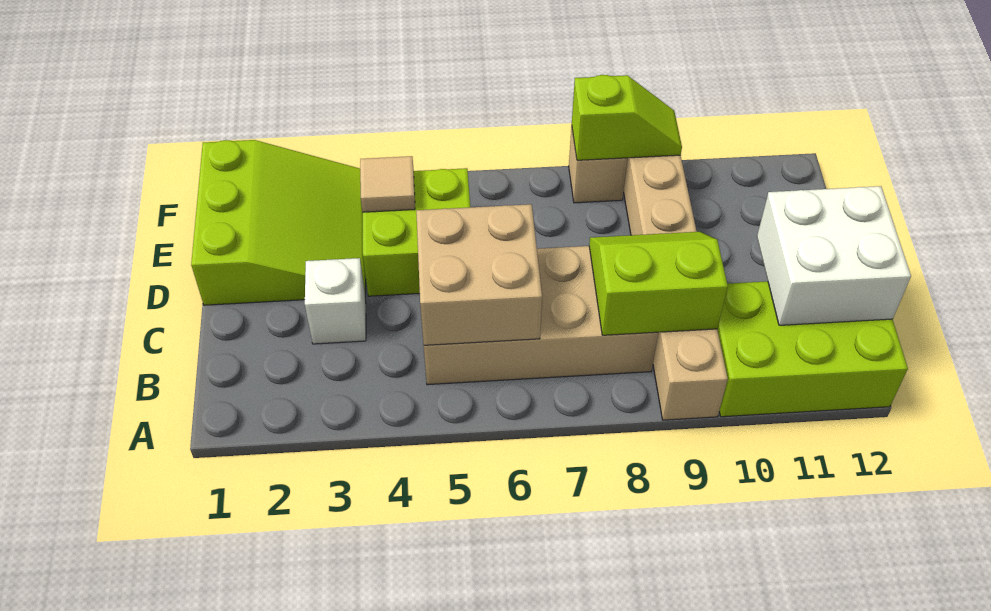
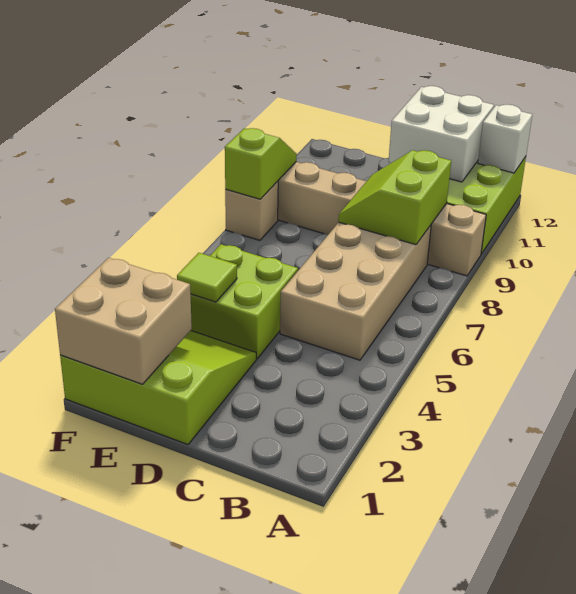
tan brick B5:C6 level 2 -> tan brick E1:F2 level 2
white brick C3 level 1 -> white brick A12 level 2
tan tile E4 level 2 -> lime tile E4 level 2

